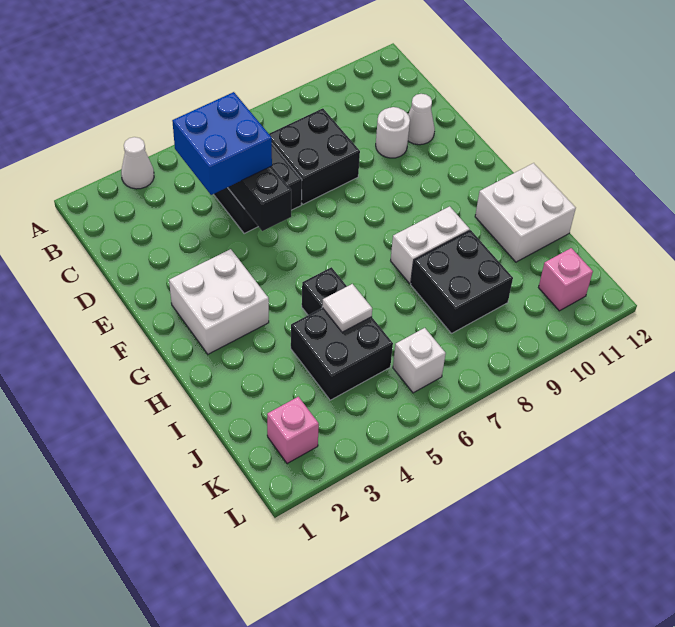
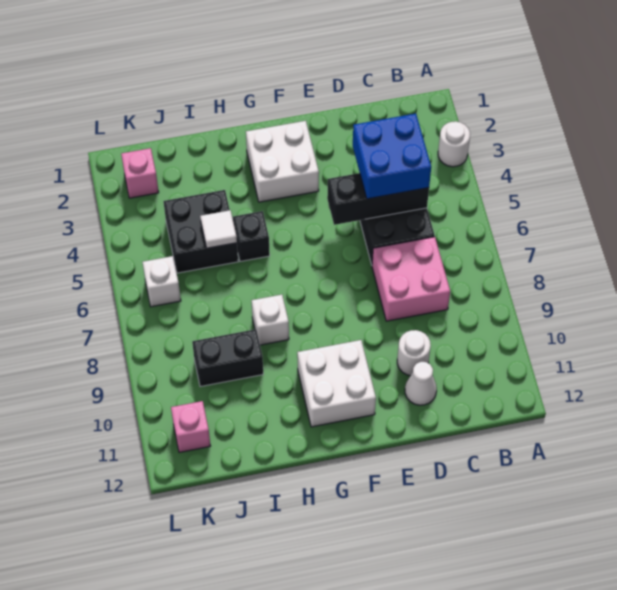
white cone A3 level 1 -> white round brick A3 level 1
black brick C7:D8 level 1 -> pink brick C7:D8 level 1
white brick H8:H9 level 1 -> white brick H8 level 1
white brick H11:I12 level 1 -> white brick F10:G11 level 1
black brick I8:J9 level 1 -> black brick I9:J9 level 1

